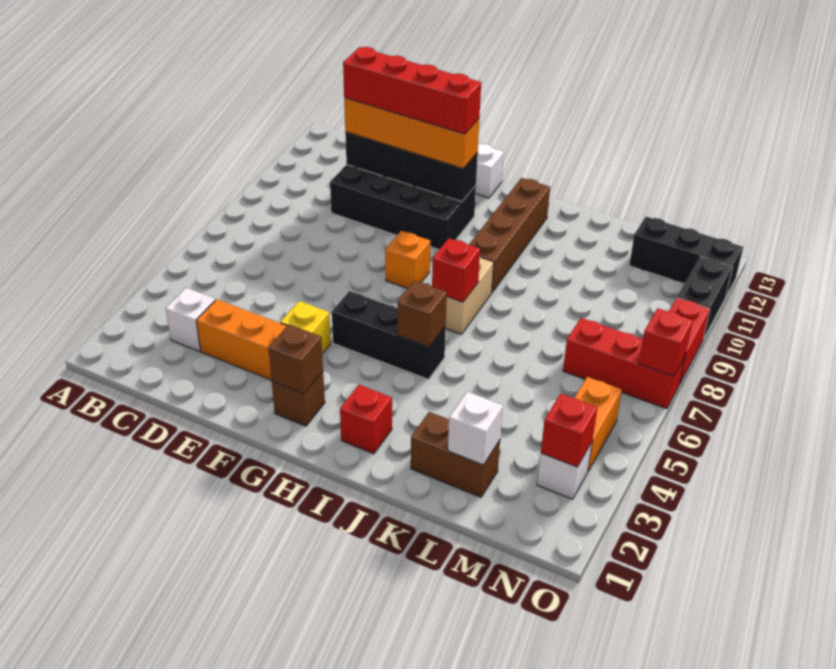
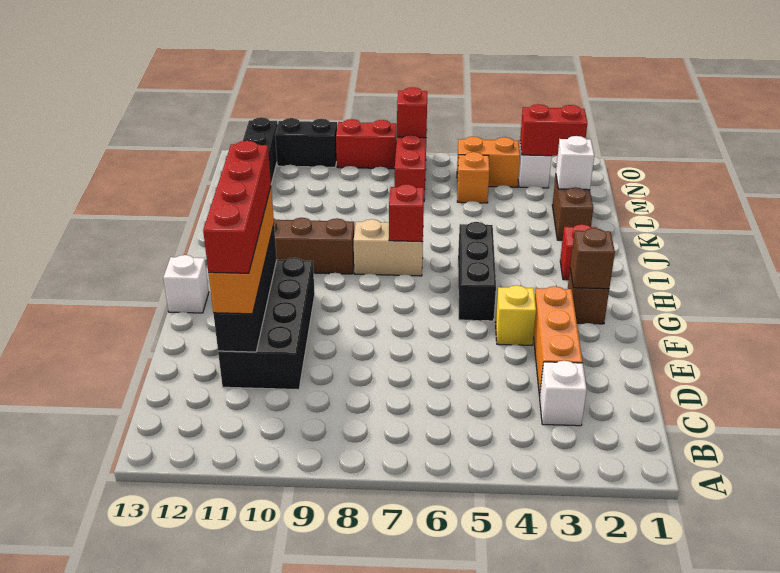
orange brick G8 level 1 -> orange brick M5 level 1
brown brick I5 level 2 -> none
red brick N3 level 2 -> red brick N2:N3 level 2

